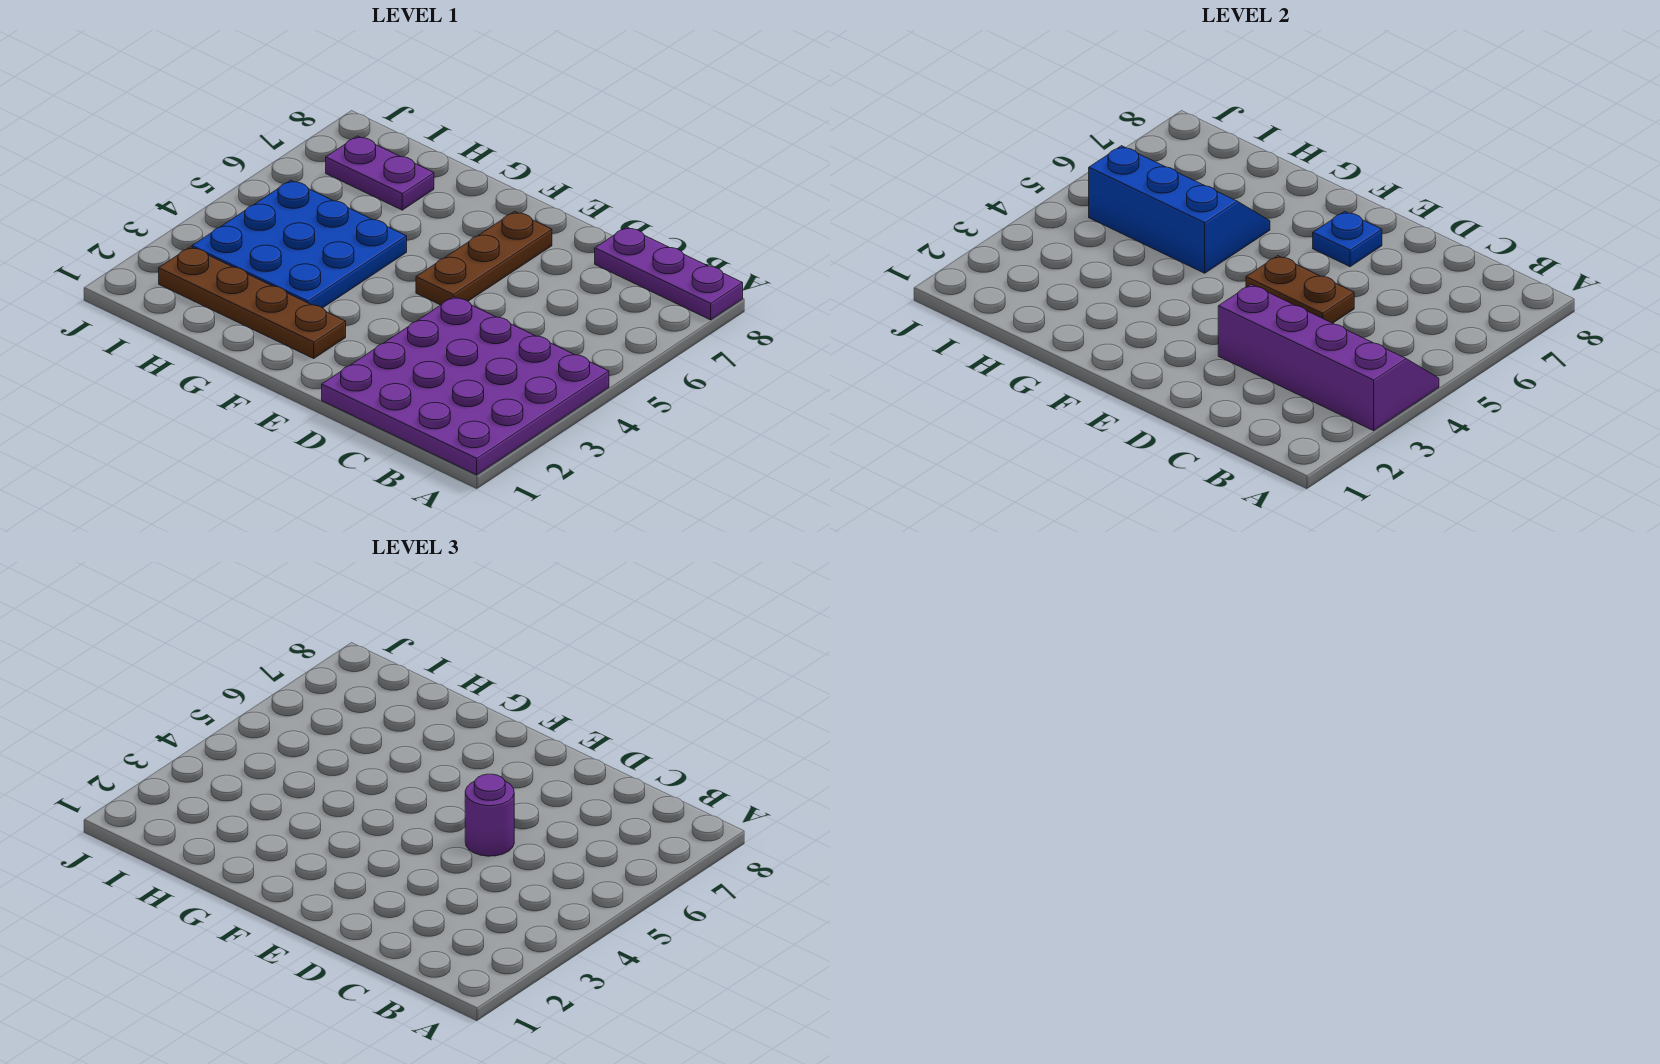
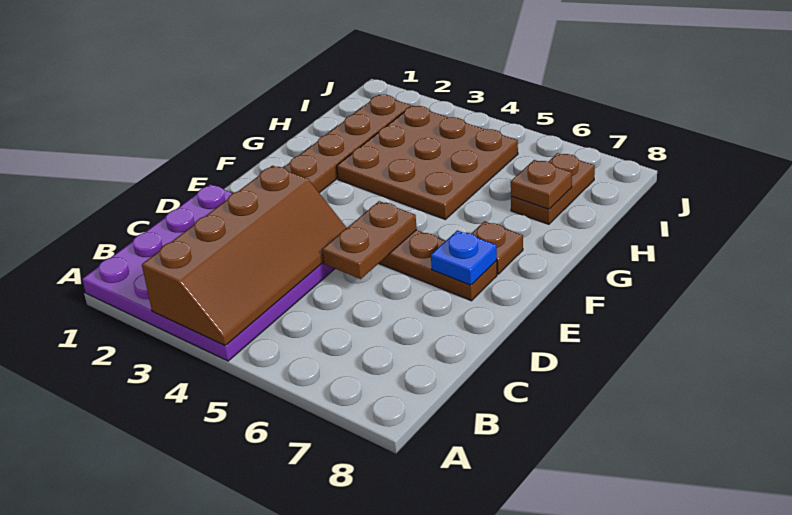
purple slope A3:D4 level 2 top 3 -> brown slope A3:D4 level 2 top 3
purple plate A8:C8 level 1 -> none
purple round brick D5 level 3 -> none
none -> brown plate F7 level 1
blue plate G3:I5 level 1 -> brown plate G3:I5 level 1
blue slope G5:I6 level 2 top 5 -> none
purple plate H7:I7 level 1 -> brown plate H7:I7 level 1
none -> brown plate H7 level 2

